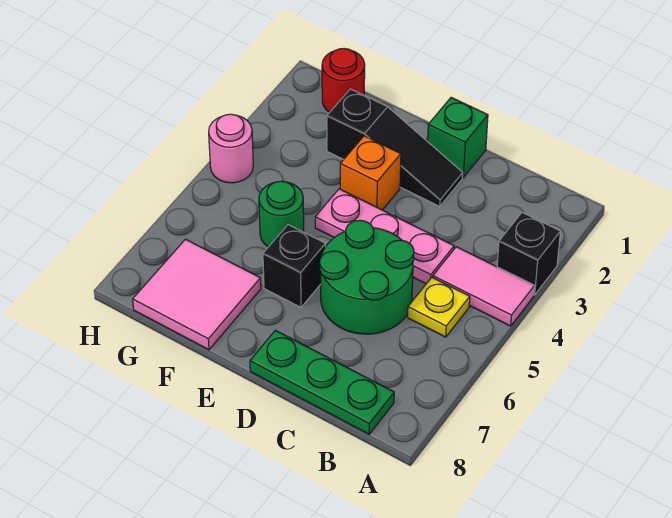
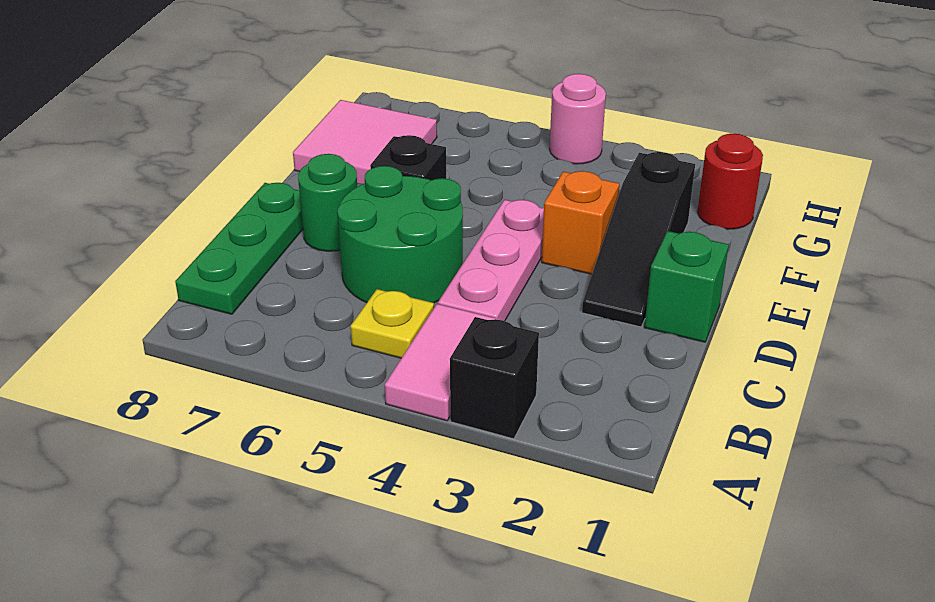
green round brick F5 level 1 -> green round brick D7 level 1

